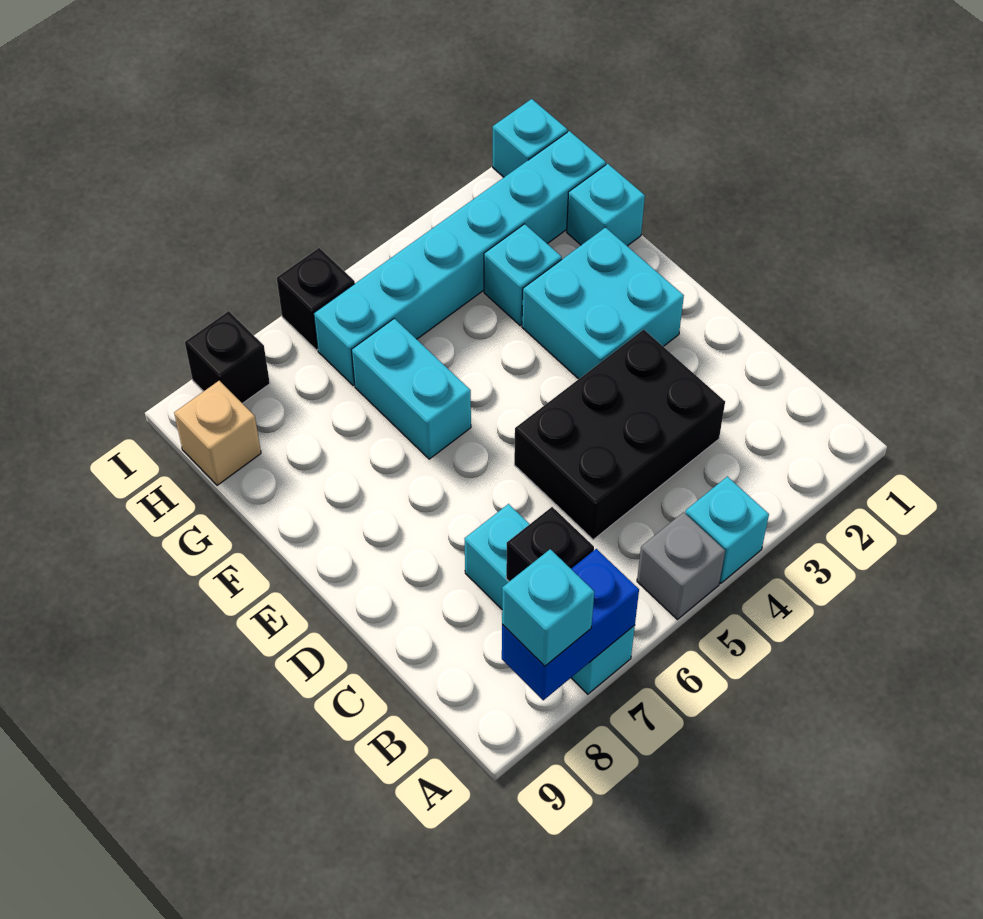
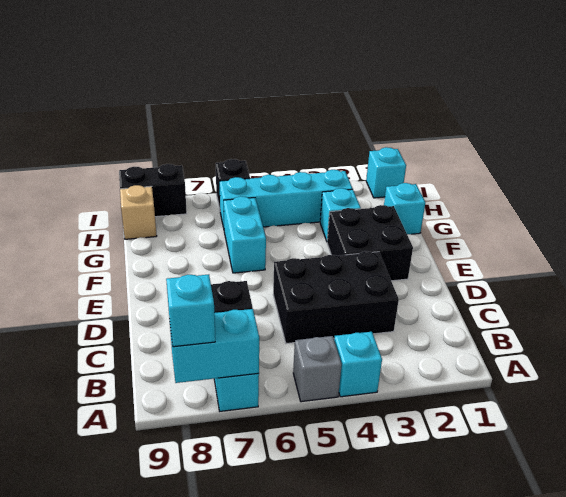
blue brick A7:A8 level 2 -> cyan brick A7:A8 level 2
cyan brick E2:F3 level 1 -> black brick E2:F3 level 1
cyan brick H1:H6 level 1 -> cyan brick H3:H6 level 1
black brick I8 level 1 -> black brick I8:I9 level 1

